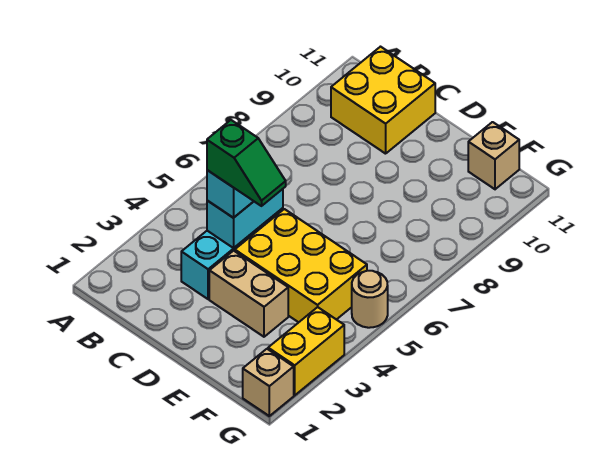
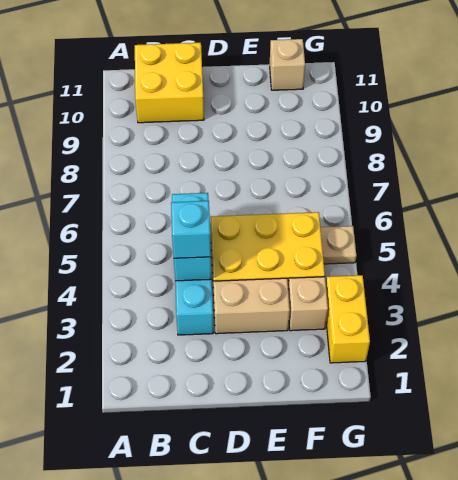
green slope C4:D4 level 4 top C -> none
tan brick G1 level 1 -> tan brick F3 level 1
tan round brick G5 level 1 -> tan plate G5 level 1

